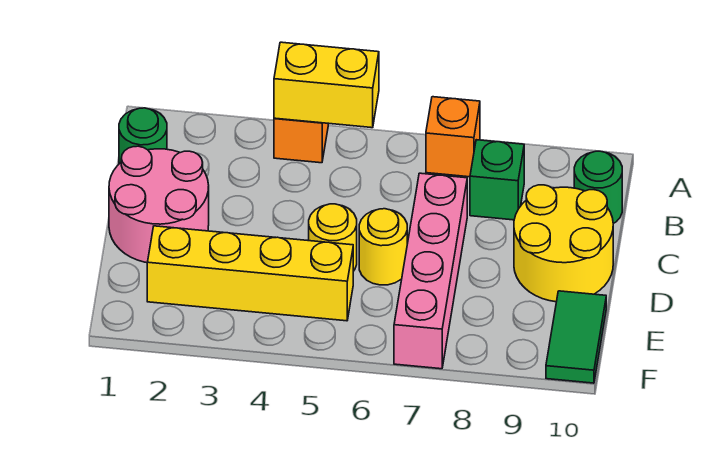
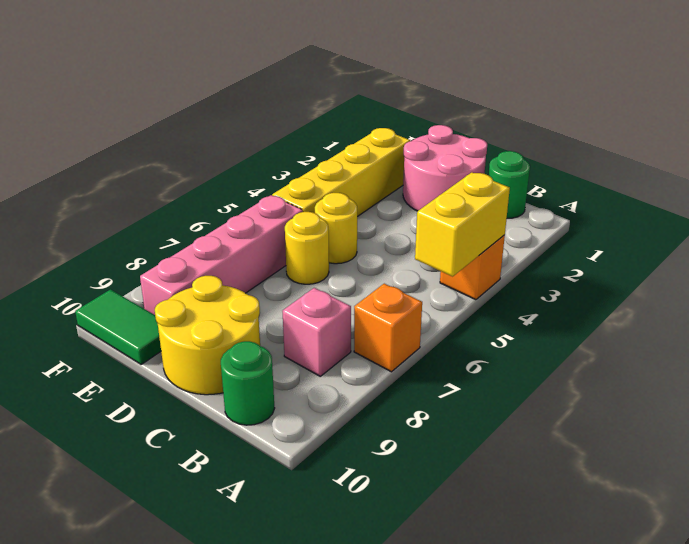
green brick B8 level 1 -> pink brick B8 level 1
pink brick C7:F7 level 1 -> pink brick E6:E9 level 1

